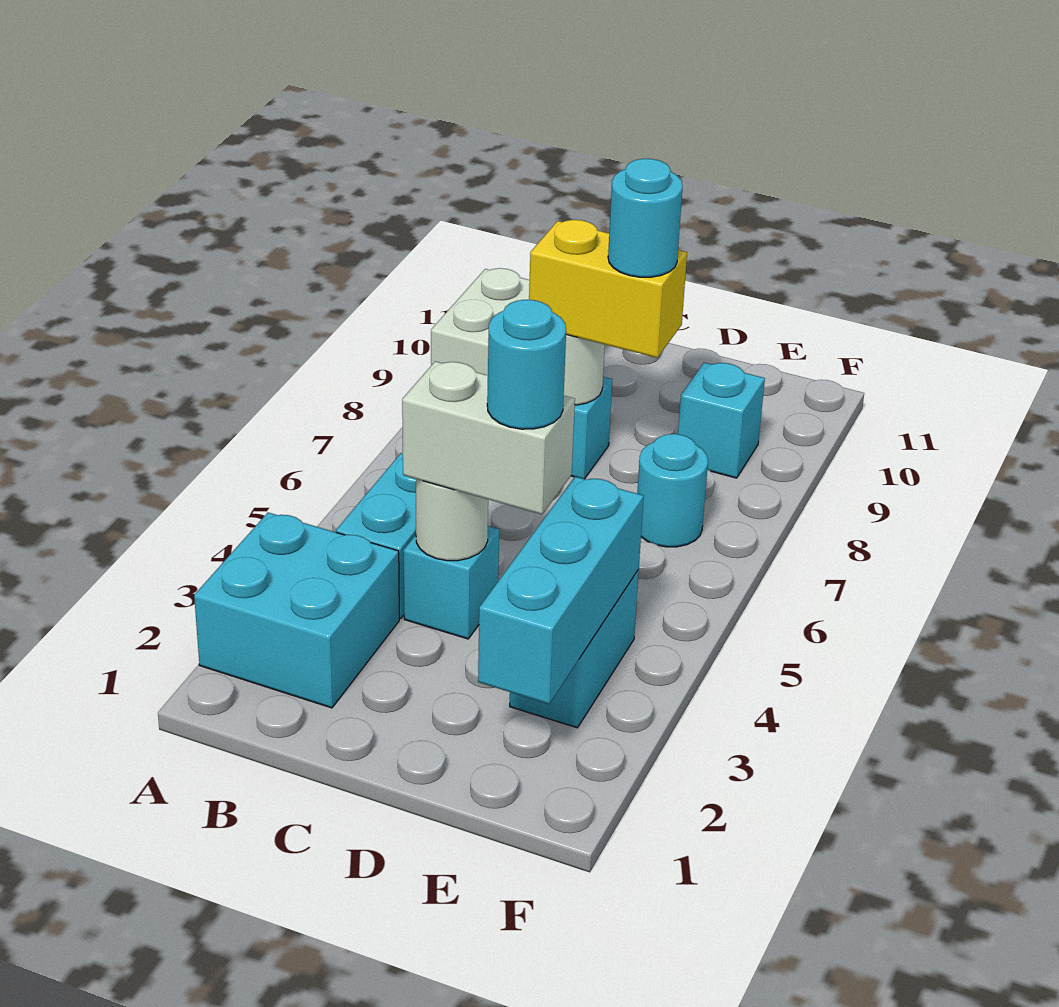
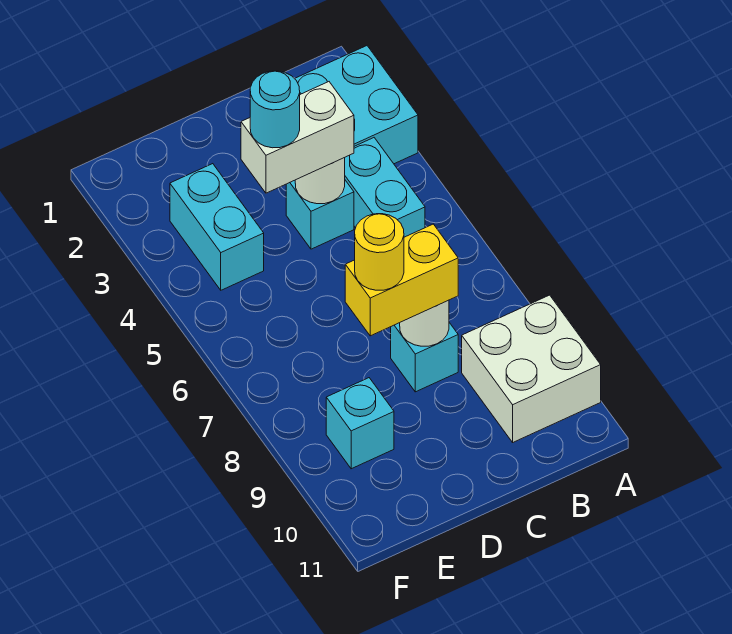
cyan round brick D8 level 4 -> yellow round brick D8 level 4
cyan brick E2:E4 level 2 -> none
cyan round brick E7 level 1 -> none

